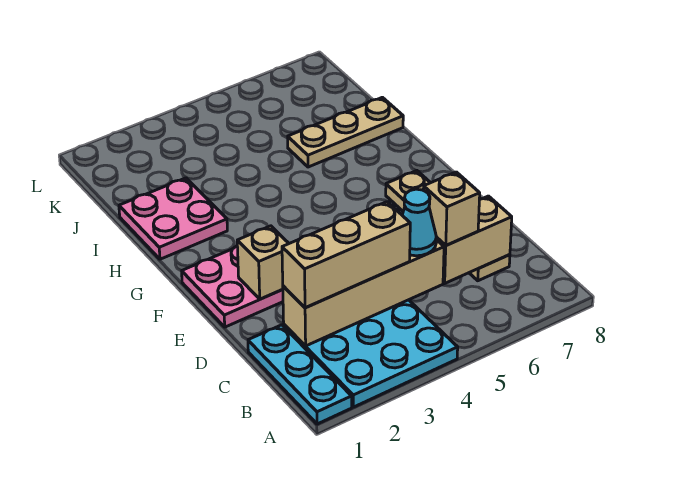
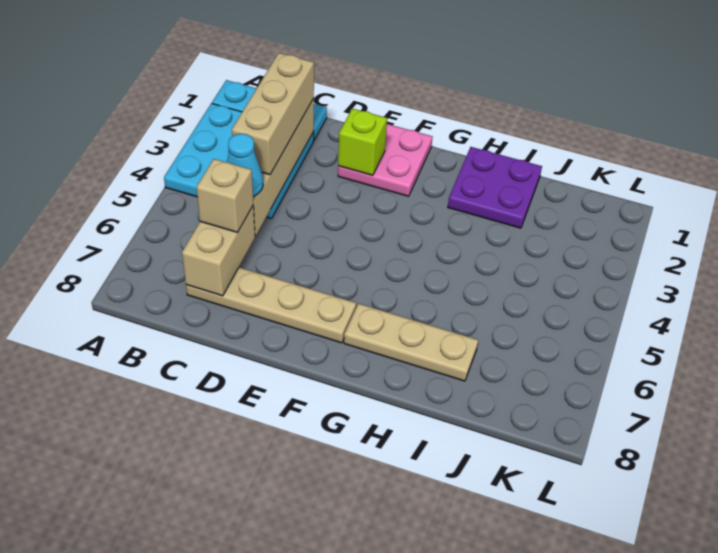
tan brick E2 level 2 -> lime brick E2 level 2
pink plate H1:I2 level 1 -> purple plate H1:I2 level 1
tan plate I6:I8 level 1 -> tan plate G7:I7 level 1

